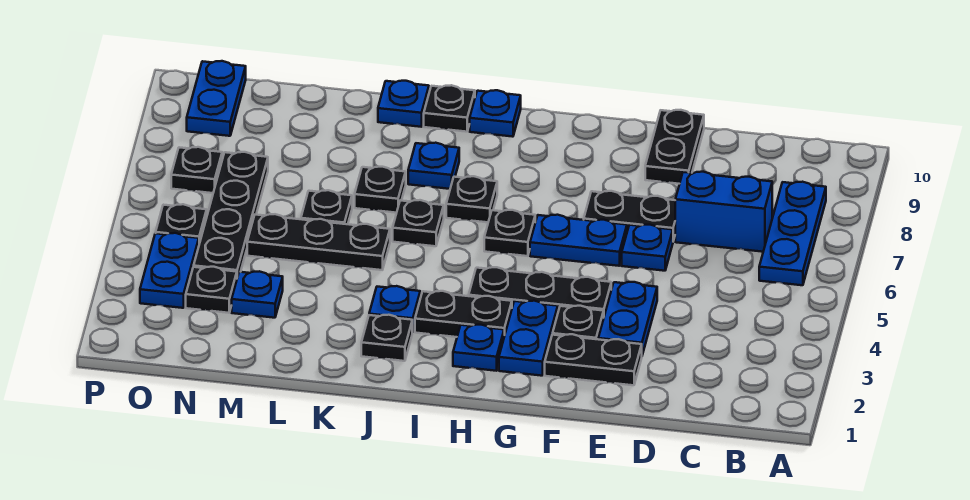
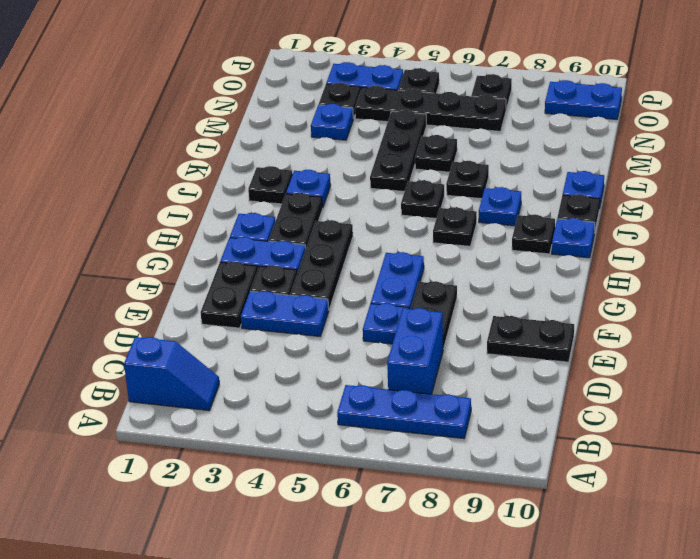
none -> blue slope B1:B2 level 1 top 1
black plate H6 level 1 -> black plate I9 level 1

